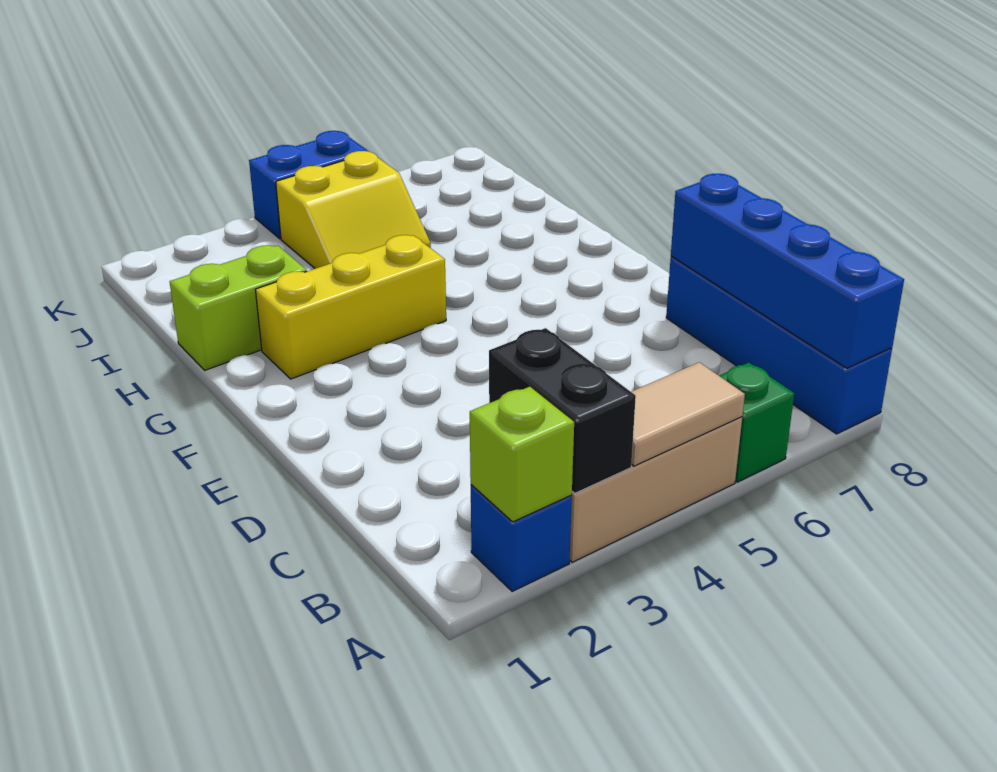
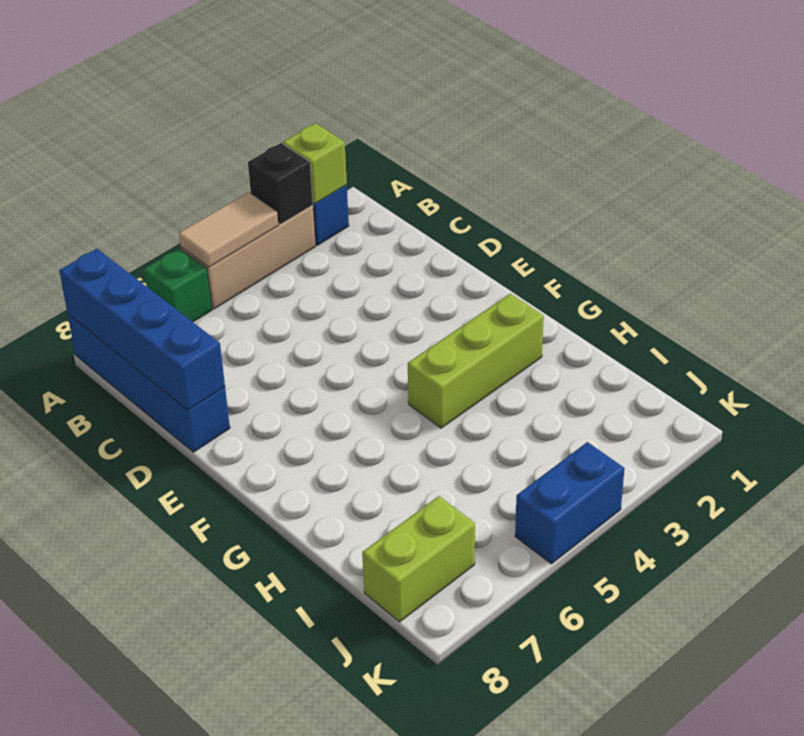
black brick A3:B3 level 2 -> black brick A3 level 2
yellow brick G2:G4 level 1 -> lime brick G2:G4 level 1
lime brick H1:H2 level 1 -> lime brick J7:J8 level 1
yellow slope I4:J5 level 1 top J -> none

